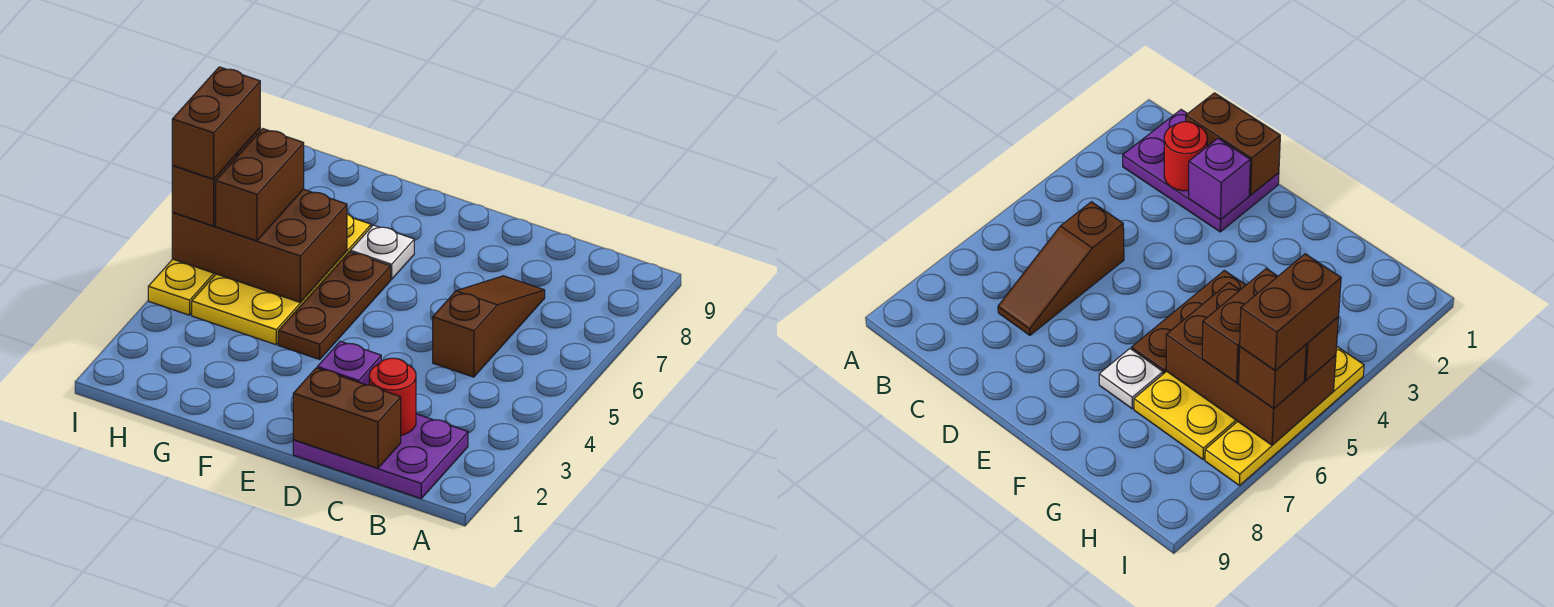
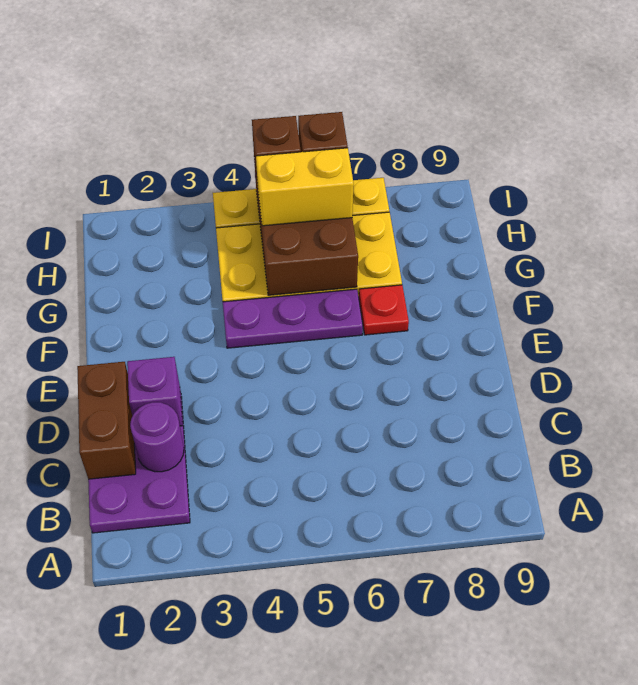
red round brick C2 level 2 -> purple round brick C2 level 2
brown slope C5:C7 level 1 top 5 -> none
brown plate F4:F6 level 1 -> purple plate F4:F6 level 1
white plate F7 level 1 -> red plate F7 level 1
brown brick H5:H6 level 3 -> yellow brick H5:H6 level 3
brown brick I5:I6 level 4 -> none

